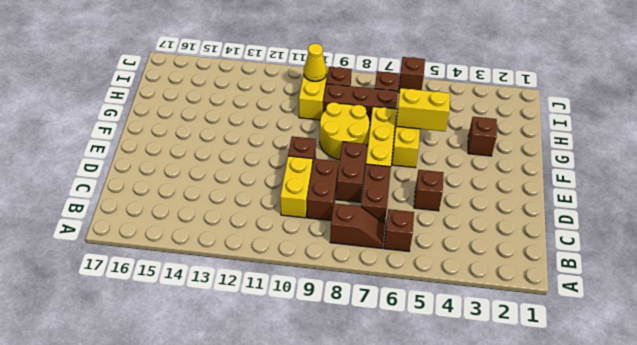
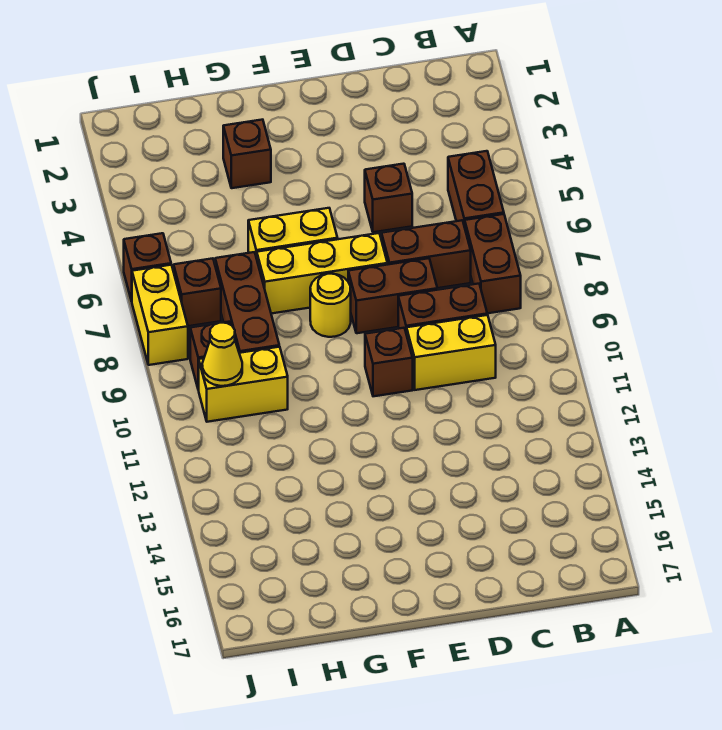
brown brick B6 level 1 -> brown brick B5:B6 level 1
brown slope B7:B8 level 1 top 8 -> brown brick B7:B8 level 1
yellow round brick F8:G9 level 1 -> yellow round brick F8 level 1
yellow brick G5:G6 level 2 -> yellow brick J7:J8 level 1

